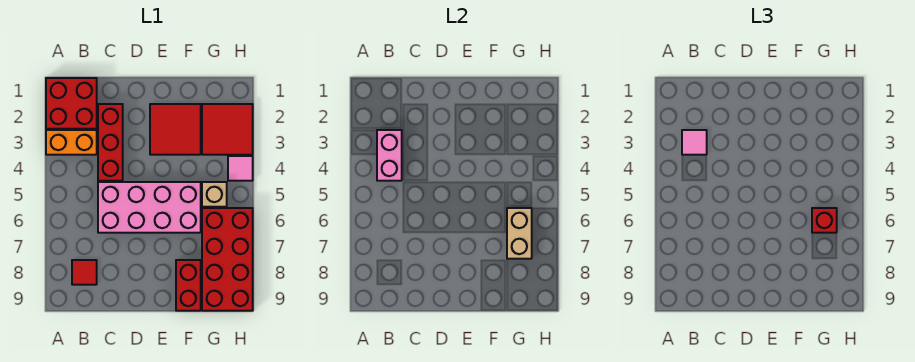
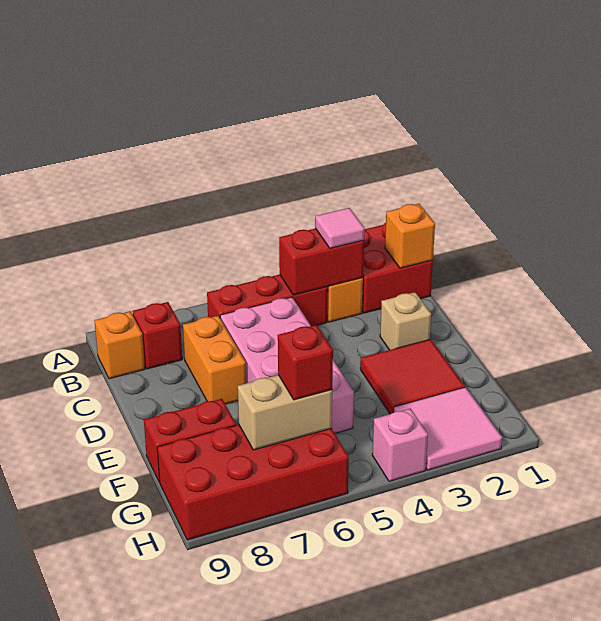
none -> orange brick B1 level 2
pink brick B3:B4 level 2 -> red brick B3:B4 level 2
red tile B8 level 1 -> red brick B8 level 1
none -> orange brick B9 level 1
red brick C2:C4 level 1 -> red brick B4:B6 level 1
none -> orange brick C7:D7 level 1
red tile G2:H3 level 1 -> pink tile G2:H3 level 1
tan brick G5 level 1 -> tan brick D2 level 1
pink tile H4 level 1 -> pink brick H4 level 1

